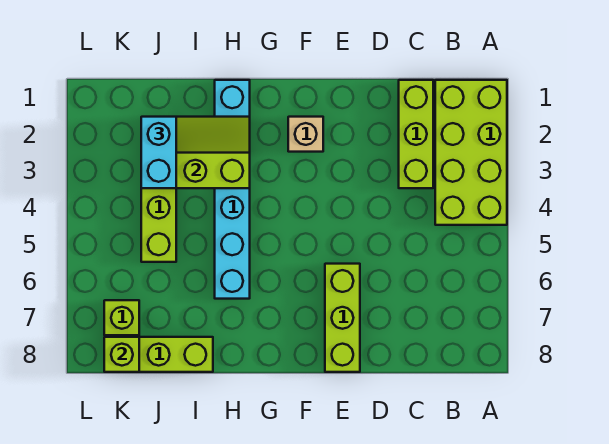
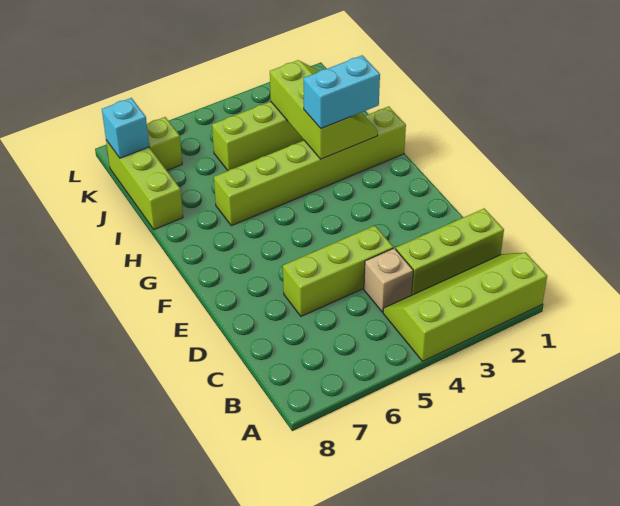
lime brick A1:B4 level 1 -> lime slope A1:B4 level 1 top A
lime brick E6:E8 level 1 -> lime brick D4:D6 level 1
tan brick F2 level 1 -> tan brick C4 level 1
cyan brick H1:H6 level 1 -> lime brick H1:H6 level 1
cyan brick J2:J3 level 3 -> cyan brick H2:H3 level 3
lime brick K8 level 2 -> cyan brick K8 level 2

